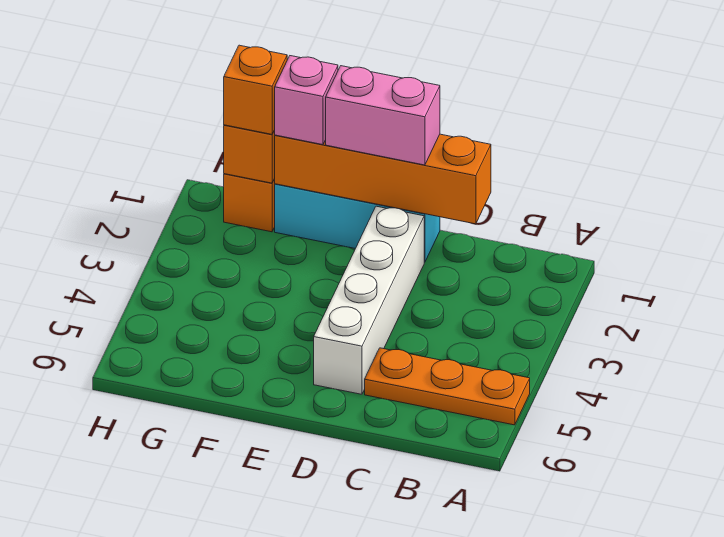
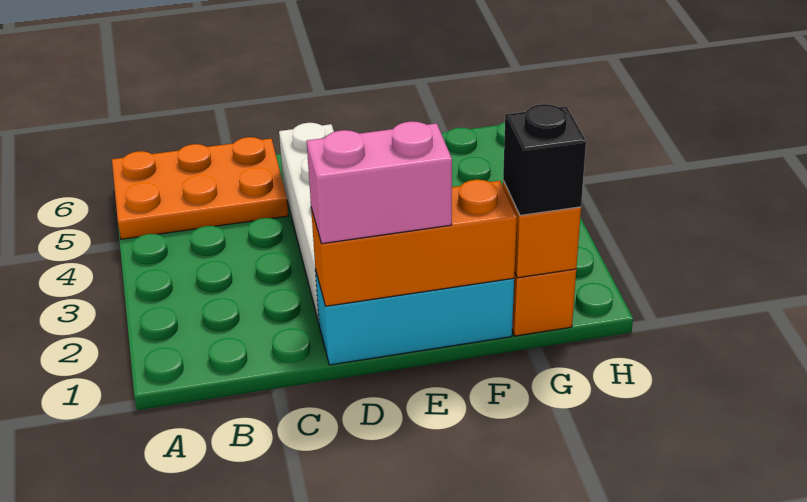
orange plate A5:C5 level 1 -> orange plate A5:C6 level 1
orange brick C1:F1 level 2 -> orange brick D1:F1 level 2
pink brick F1 level 3 -> none
orange brick G1 level 3 -> black brick G1 level 3

